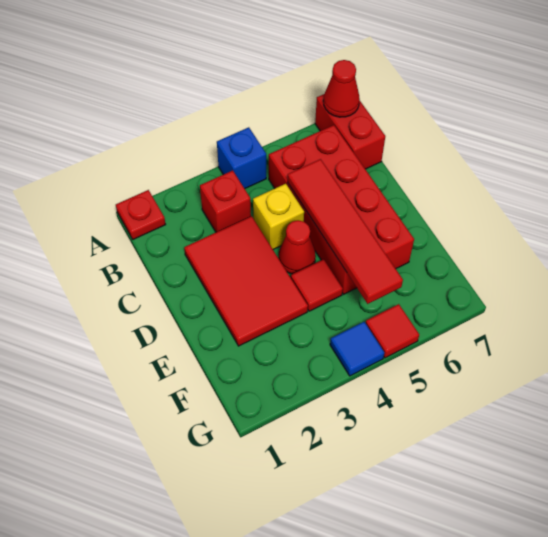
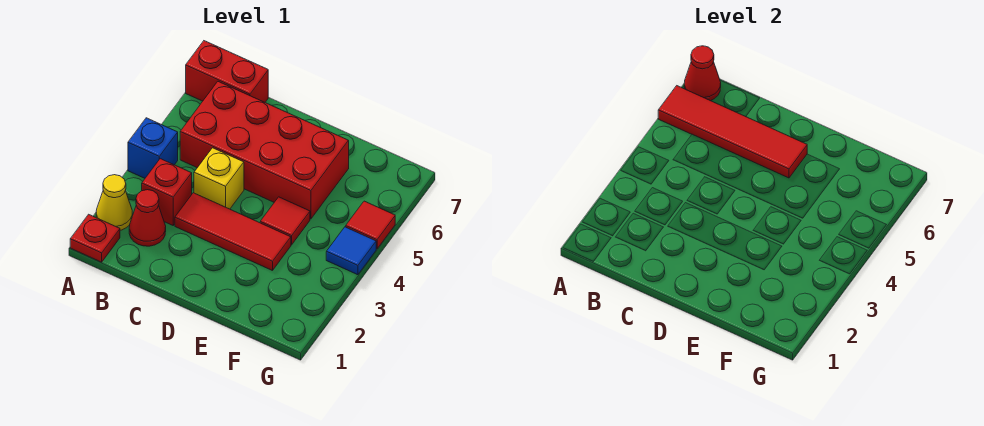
none -> yellow cone A2 level 1
red tile C2:E3 level 1 -> red tile C3:E3 level 1
red tile C5:F5 level 2 -> red tile A6:D6 level 2
red cone D4 level 1 -> red cone B2 level 1

